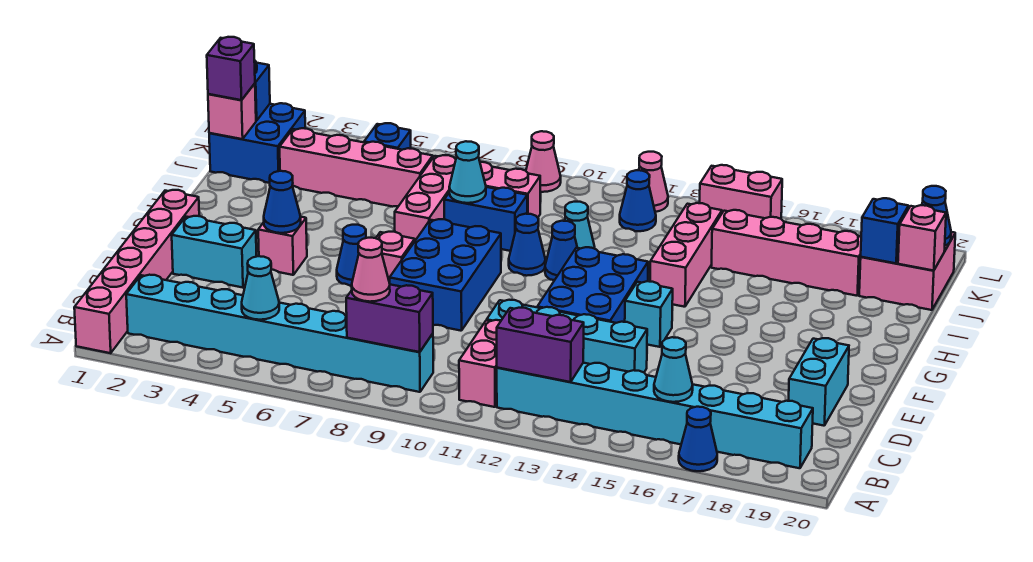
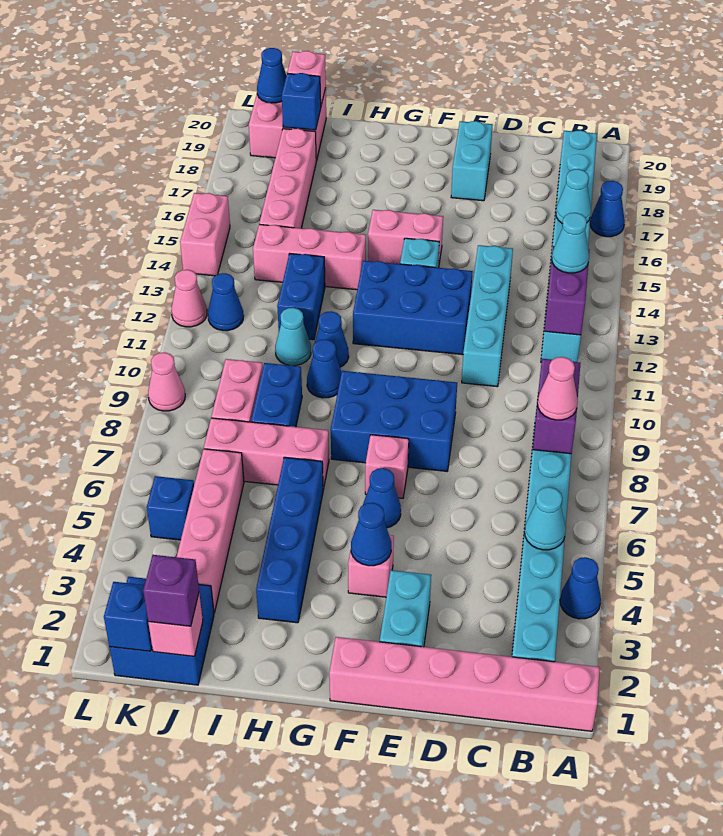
none -> blue cone A4 level 1
pink brick B11:C11 level 1 -> pink brick F15:G15 level 1
cyan brick D19:E19 level 1 -> cyan brick E18:E19 level 1
none -> blue brick H3:H6 level 1
cyan cone I8 level 2 -> cyan cone B13 level 3
none -> blue brick I12:I13 level 1

